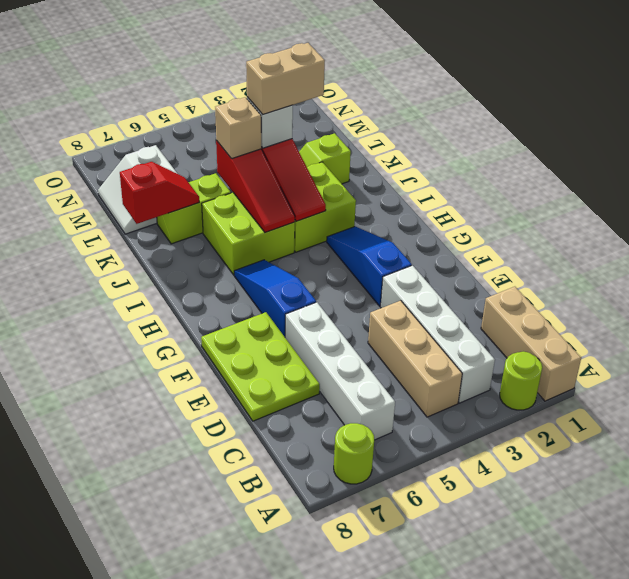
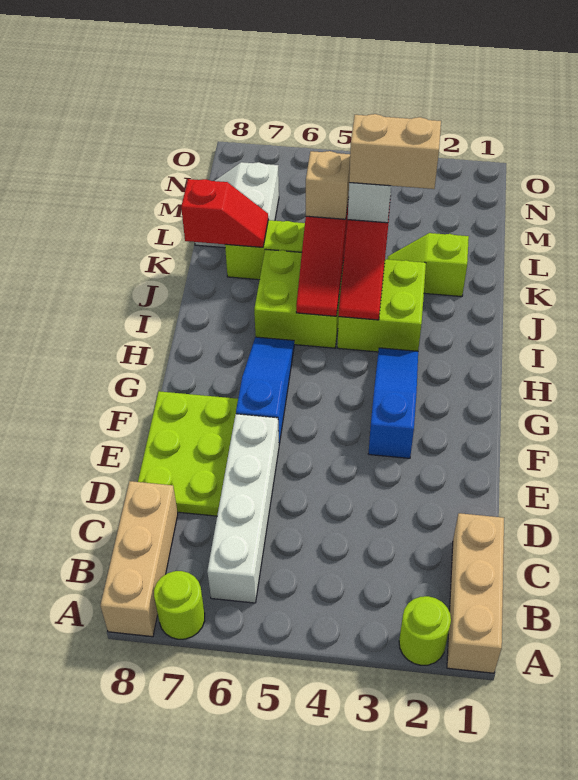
white brick B3:E3 level 1 -> none
tan brick B4:D4 level 1 -> tan brick A8:C8 level 1

